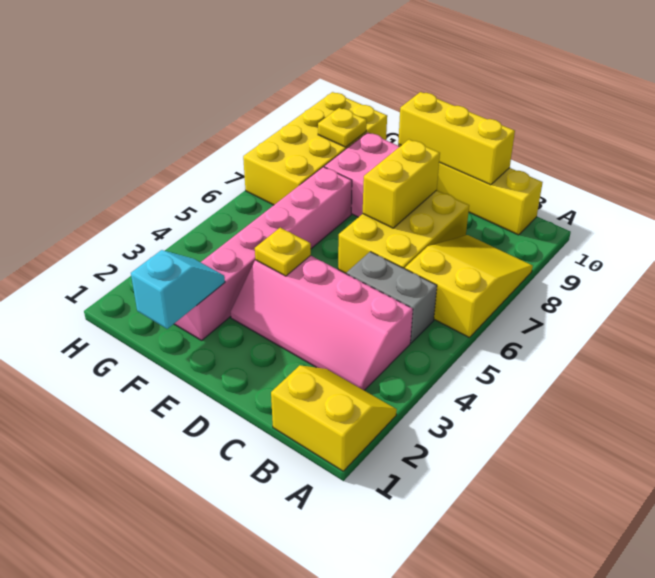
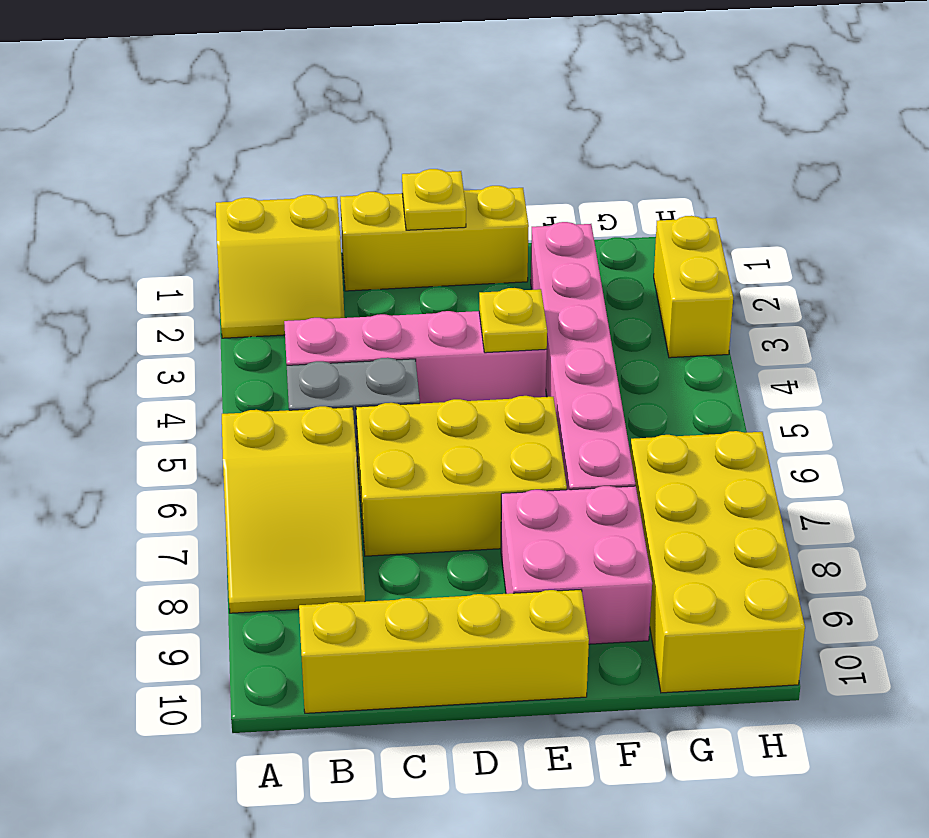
yellow brick C6:D8 level 1 -> yellow brick C6:E7 level 1
yellow brick C10:E10 level 2 -> yellow brick C1:E1 level 1
yellow brick D7:D8 level 2 -> yellow brick H2:H3 level 1
cyan slope F1:F2 level 2 top 1 -> none
yellow plate G9 level 2 -> yellow plate D1 level 2

